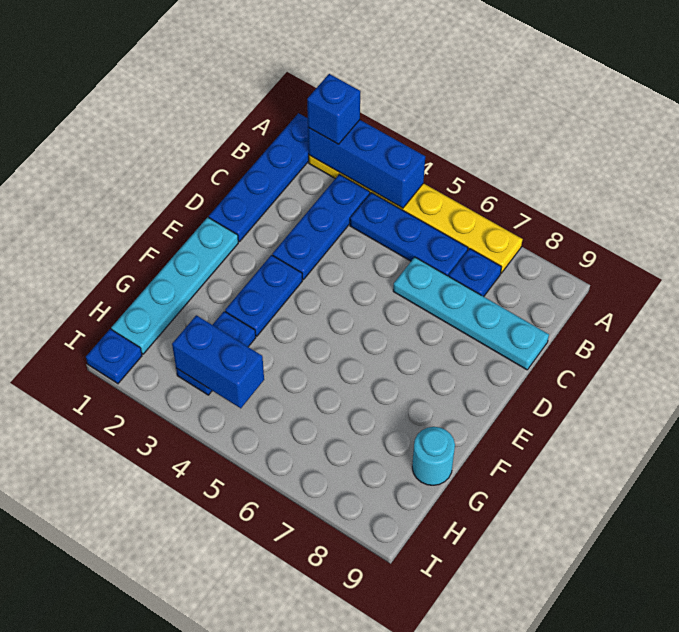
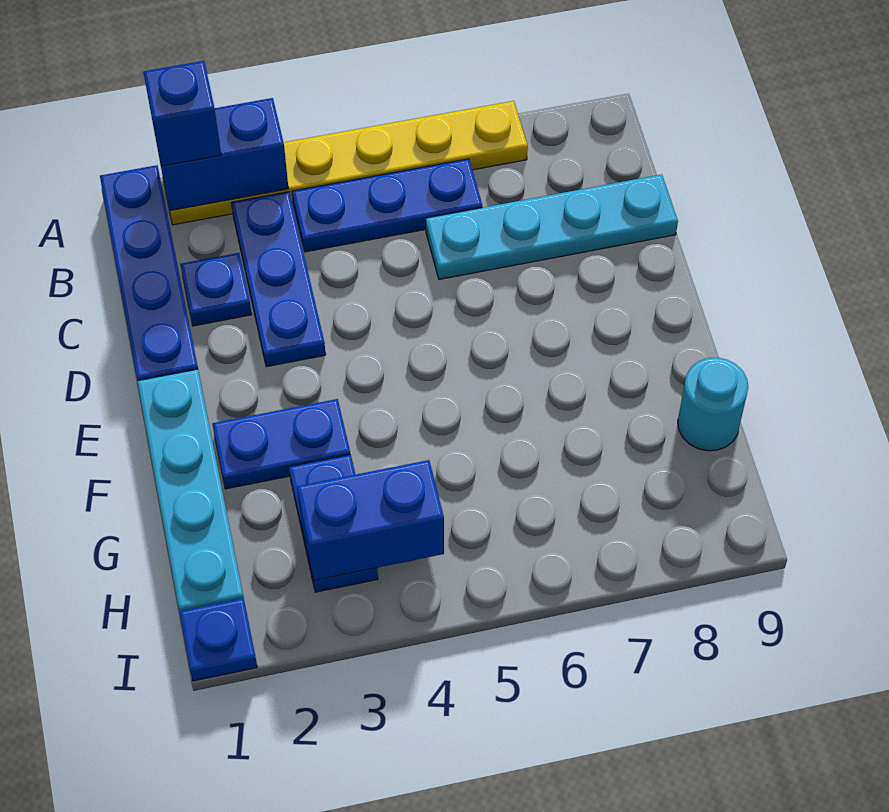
blue brick A2:A4 level 2 -> blue brick A2:A3 level 2
blue plate B7 level 1 -> blue plate C2 level 1
blue plate E3:F3 level 1 -> blue plate F2:F3 level 1

